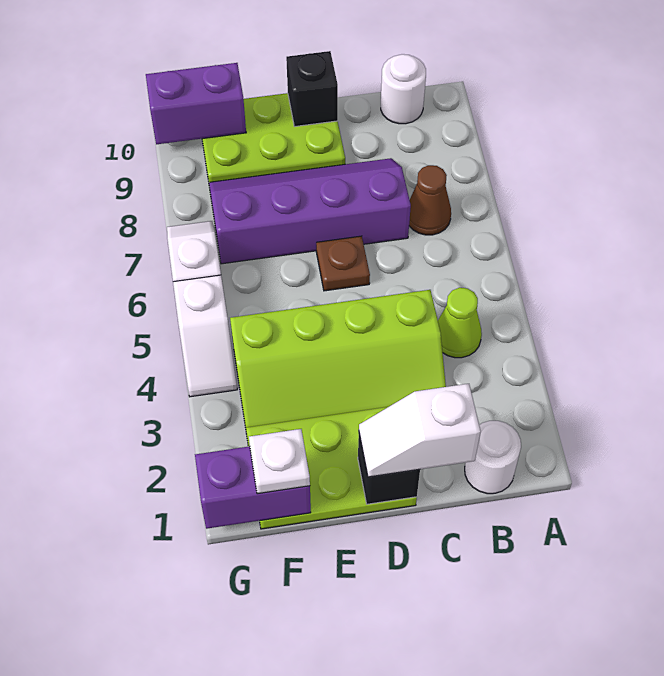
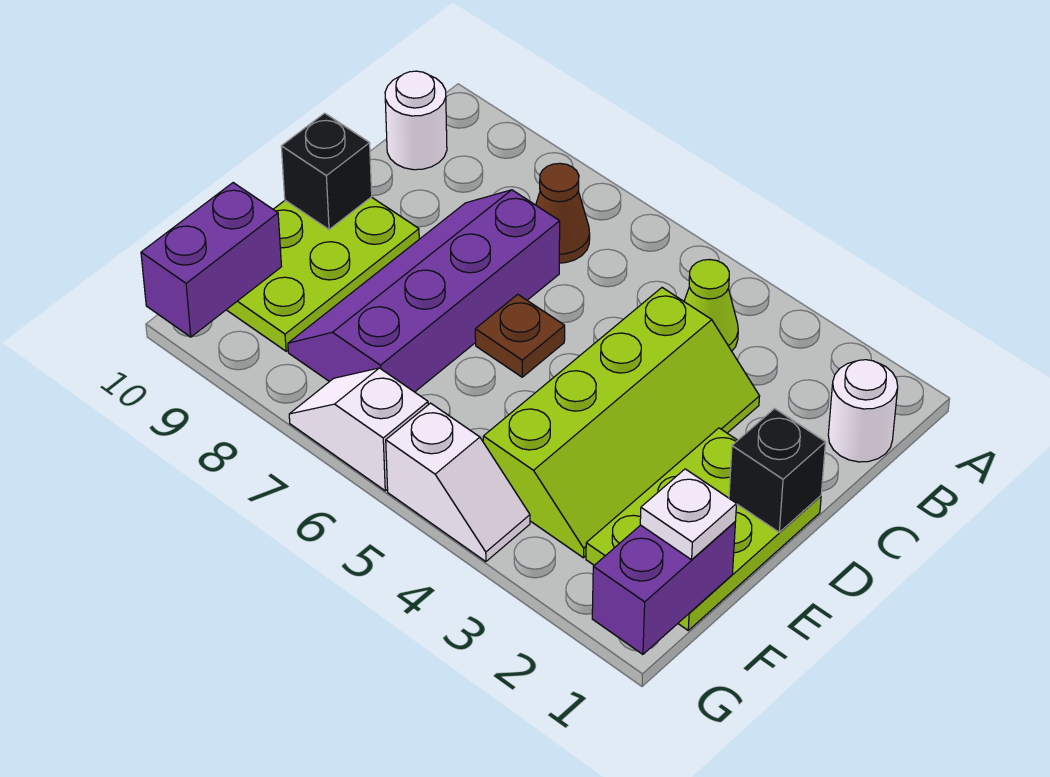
white slope C1:D1 level 3 top C -> none

